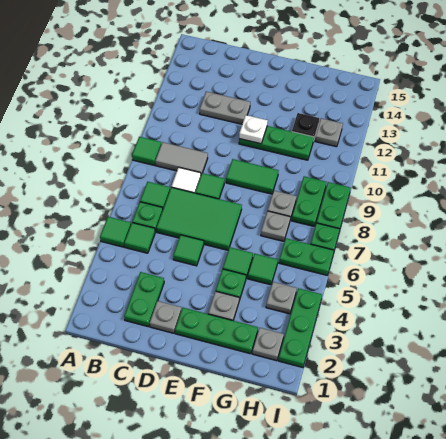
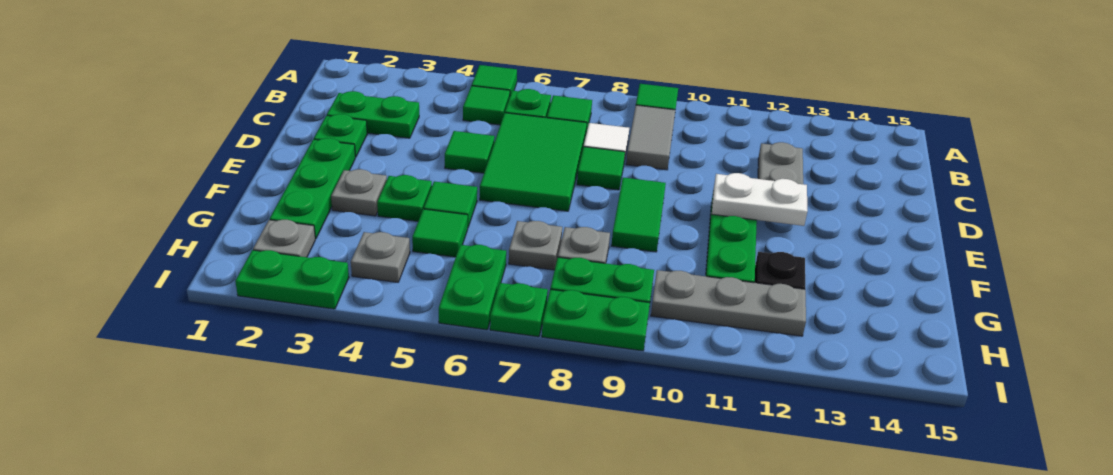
grey plate D2 level 1 -> green plate D2 level 1
white plate E11 level 2 -> white plate E11:E12 level 2
grey plate H12 level 1 -> grey plate H10:H12 level 1
green plate I2:I4 level 1 -> green plate I2:I3 level 1

